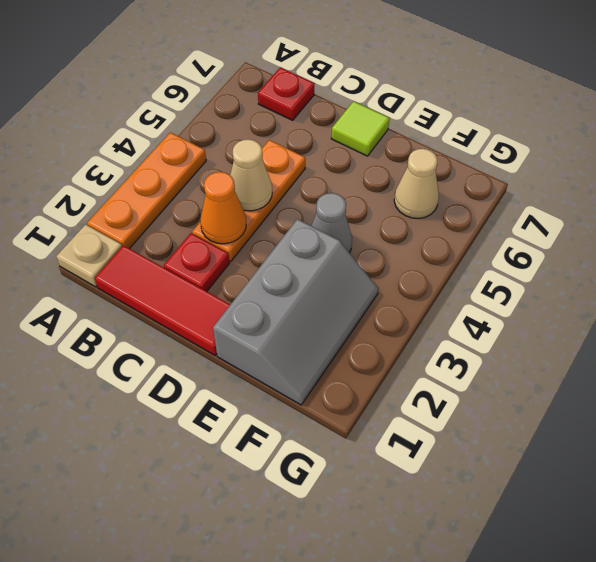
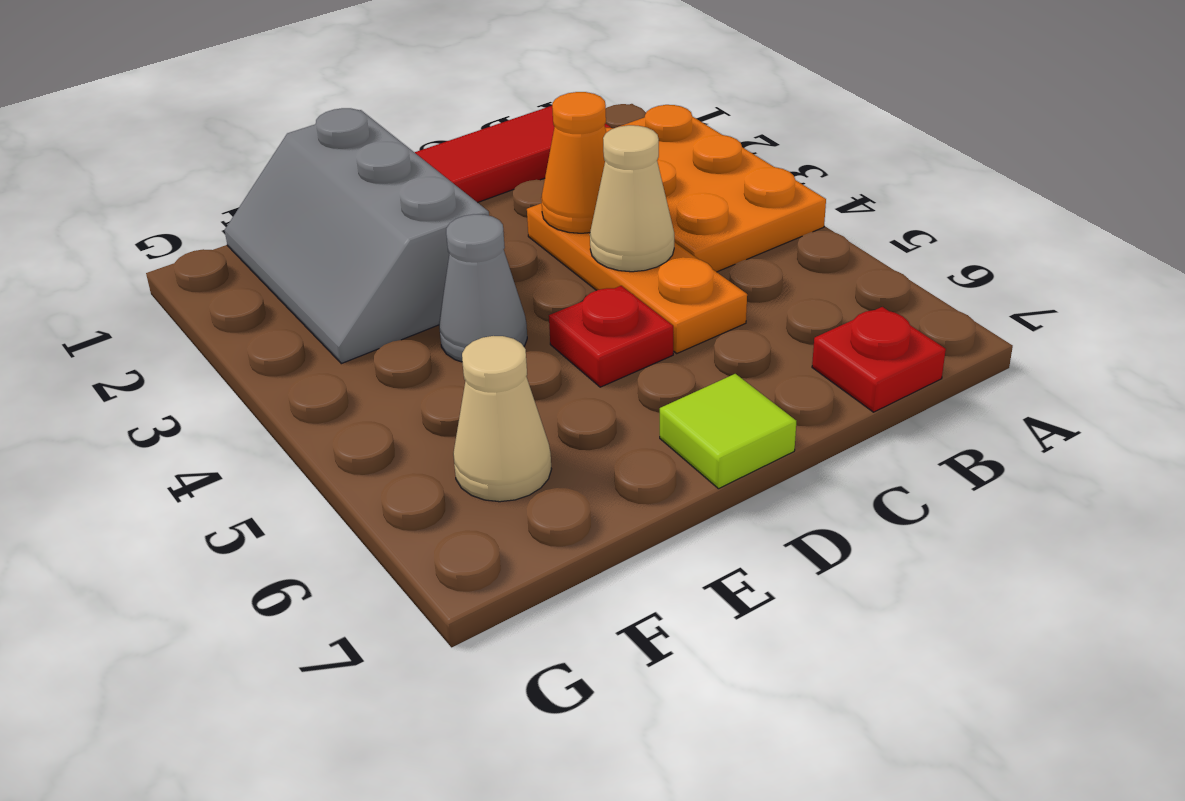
tan plate A1 level 1 -> none
orange plate A2:A4 level 1 -> orange plate A2:B4 level 1
red plate C2 level 1 -> red plate D5 level 1

